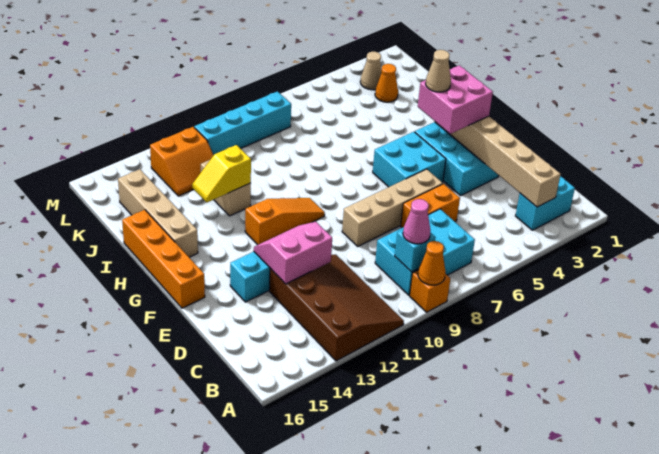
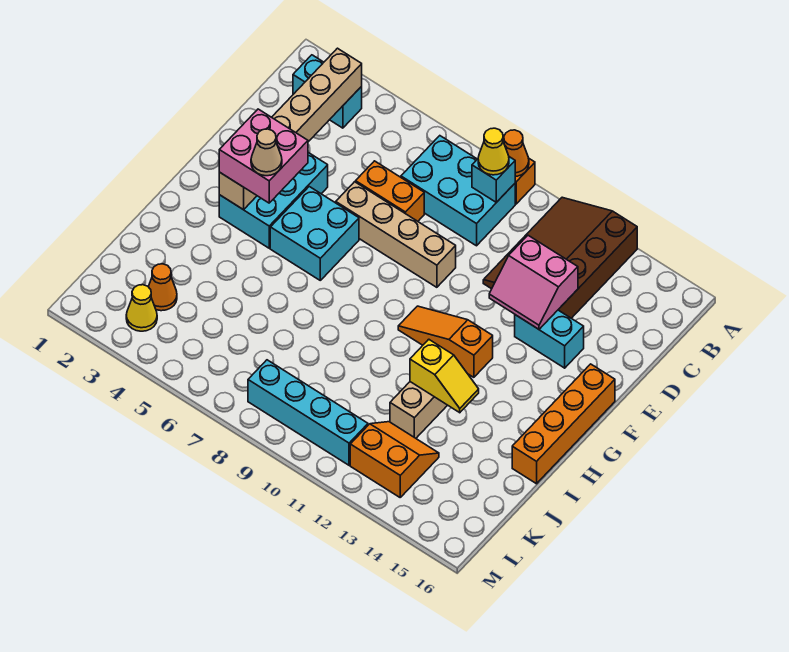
pink cone B9 level 3 -> yellow cone B9 level 3
tan brick H15:K15 level 1 -> none
tan cone L3 level 1 -> yellow cone L3 level 1

